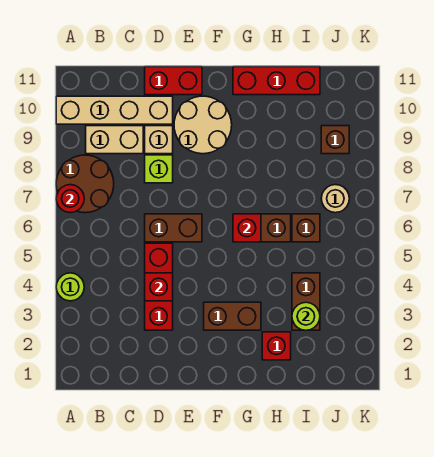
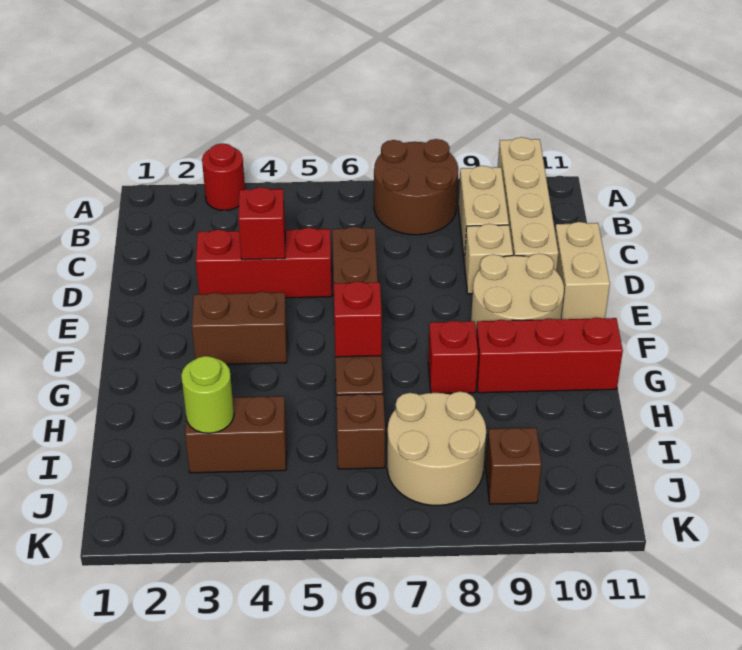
lime round brick A4 level 1 -> none
red round brick A7 level 2 -> red round brick A3 level 1
lime brick D8 level 1 -> none
red brick D11:E11 level 1 -> tan brick D11:E11 level 1
brown brick F3:G3 level 1 -> brown brick F3:F4 level 1
red brick G11:I11 level 1 -> red brick G9:G11 level 1
red brick H2 level 1 -> red brick G8 level 1
tan round brick J7 level 1 -> tan round brick I7:J8 level 1

